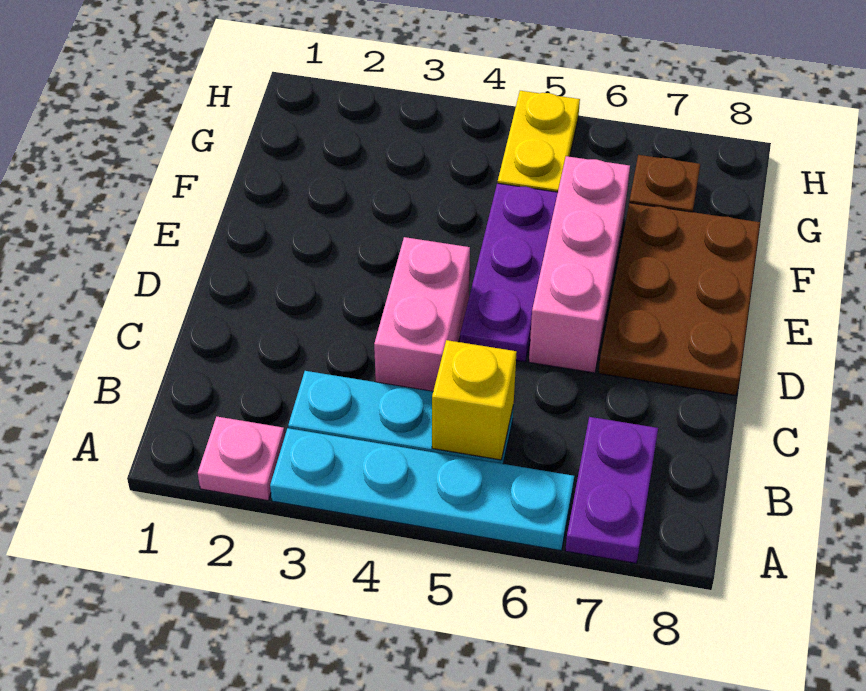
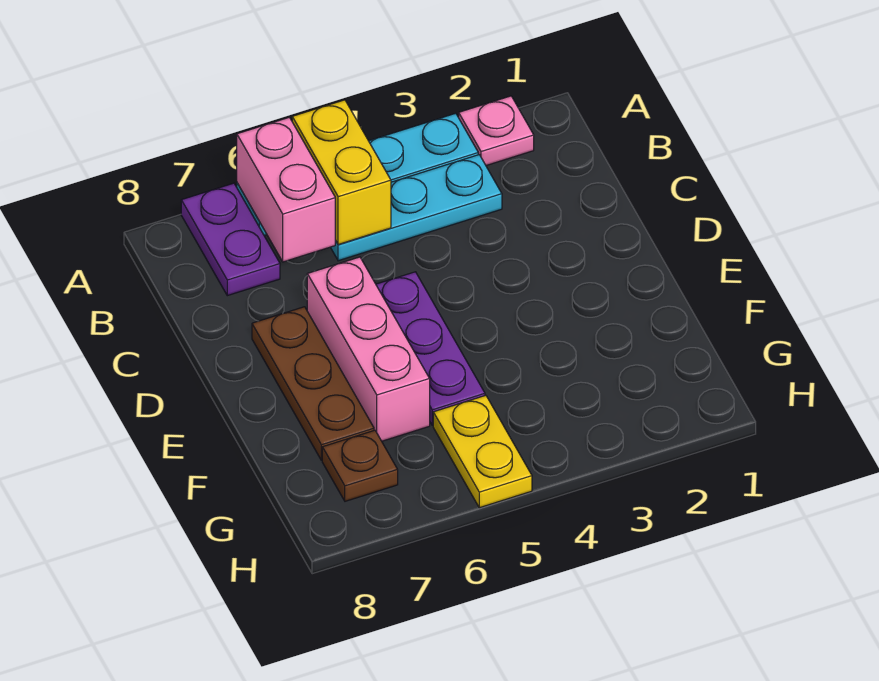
yellow brick B5 level 2 -> yellow brick A5:B5 level 2
pink brick C4:D4 level 1 -> pink brick A6:B6 level 2
brown plate D7:F8 level 1 -> brown plate D7:F7 level 1

